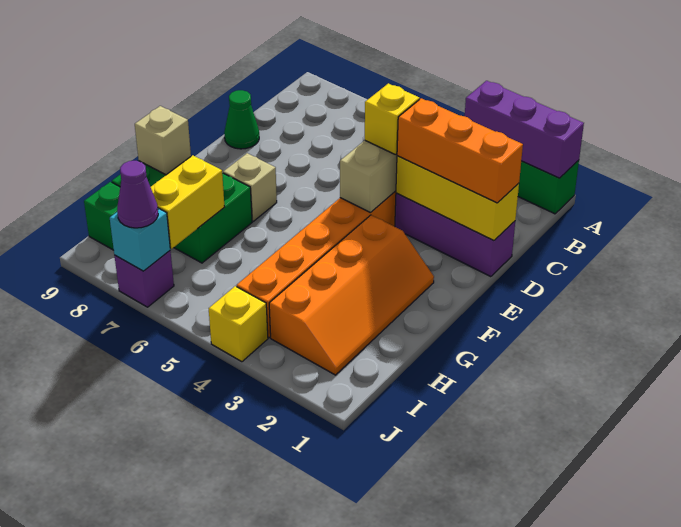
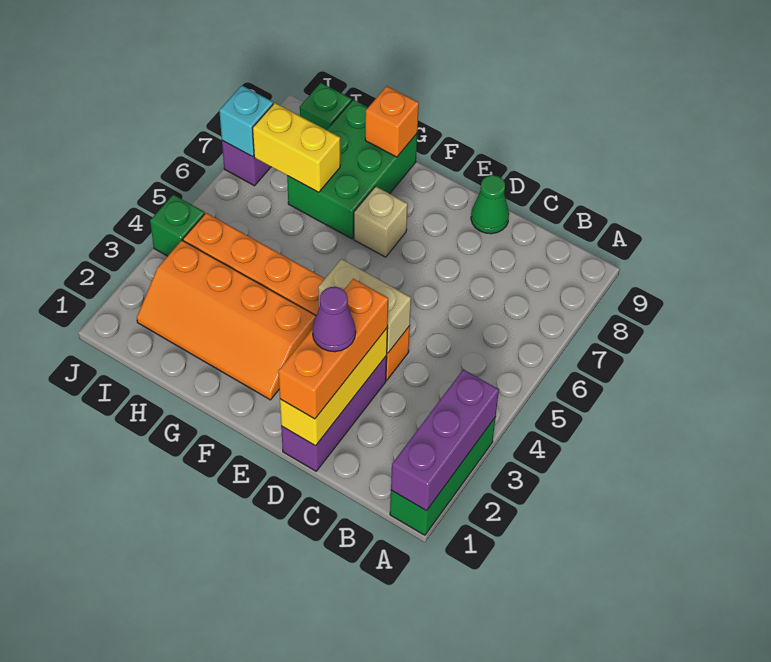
yellow brick D4 level 3 -> none
tan brick G9 level 2 -> orange brick G9 level 2
yellow brick J4 level 1 -> green brick J4 level 1
purple cone J7 level 3 -> purple cone D2 level 4

